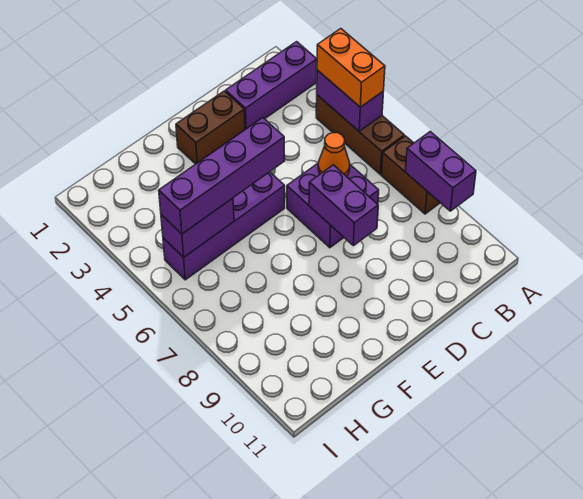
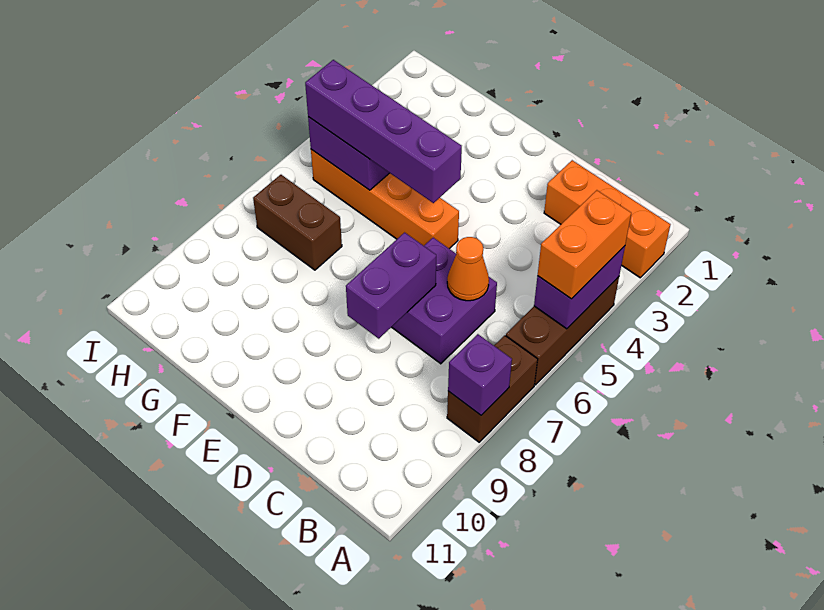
purple brick A2:C2 level 1 -> orange brick A2:C2 level 1
purple brick A8:A9 level 2 -> purple brick A8 level 2
brown brick D2:E2 level 1 -> brown brick G7:H7 level 1
purple brick E5:H5 level 1 -> orange brick E5:H5 level 1

